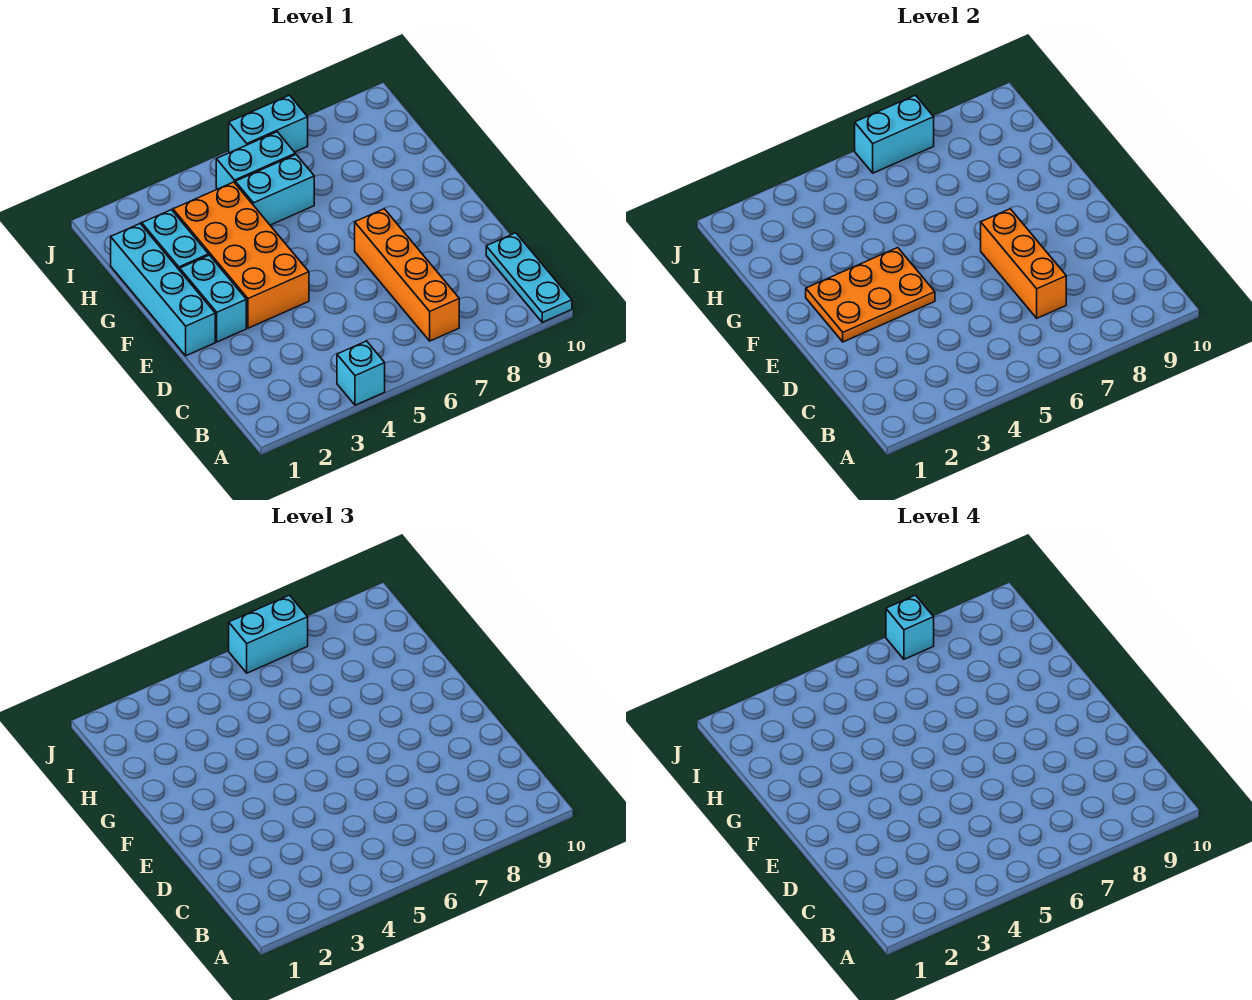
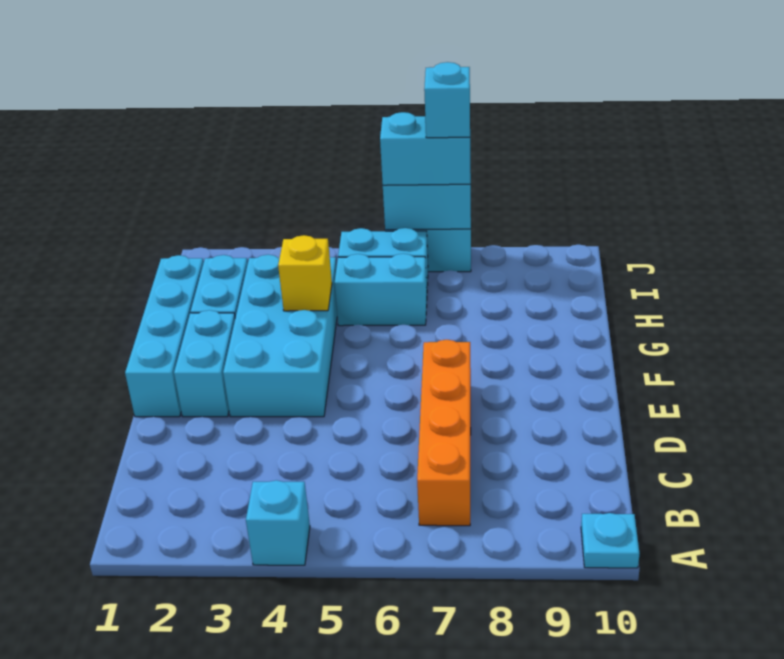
cyan plate A10:C10 level 1 -> cyan plate A10 level 1
orange brick C7:E7 level 2 -> none
orange plate E2:F4 level 2 -> none
orange brick E3:H4 level 1 -> cyan brick E3:H4 level 1
none -> yellow brick G4 level 2

